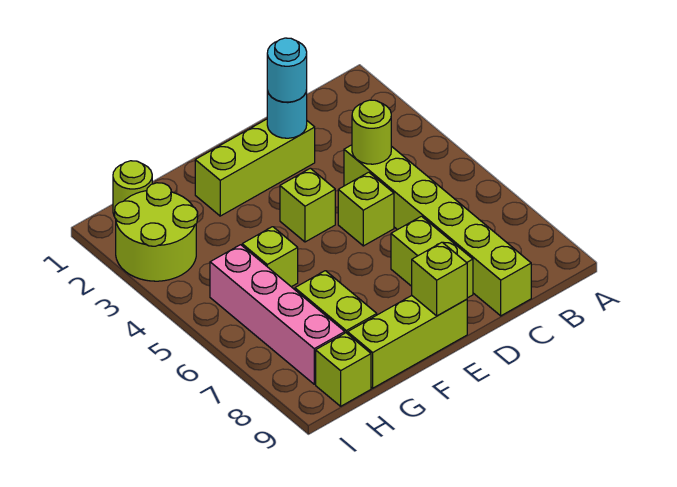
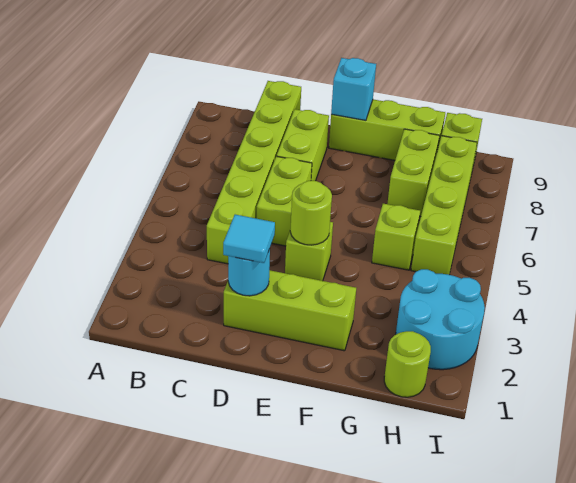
lime round brick C4 level 2 -> lime round brick E4 level 2
cyan round brick D2 level 3 -> cyan tile D2 level 3
lime brick D5 level 1 -> lime brick D5:D6 level 1
lime brick E9 level 2 -> cyan brick E9 level 2
lime round brick H2:I3 level 1 -> cyan round brick H2:I3 level 1
pink brick H5:H8 level 1 -> lime brick H5:H8 level 1

